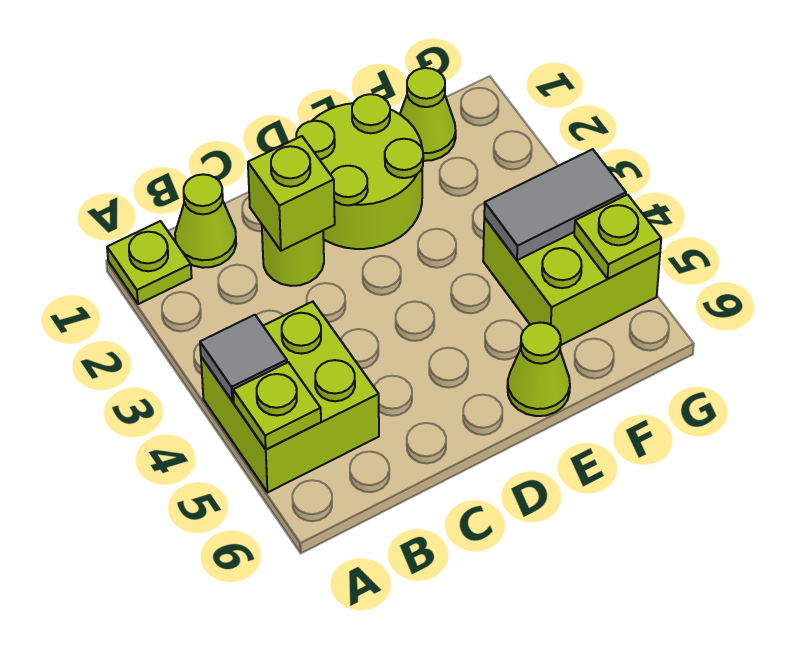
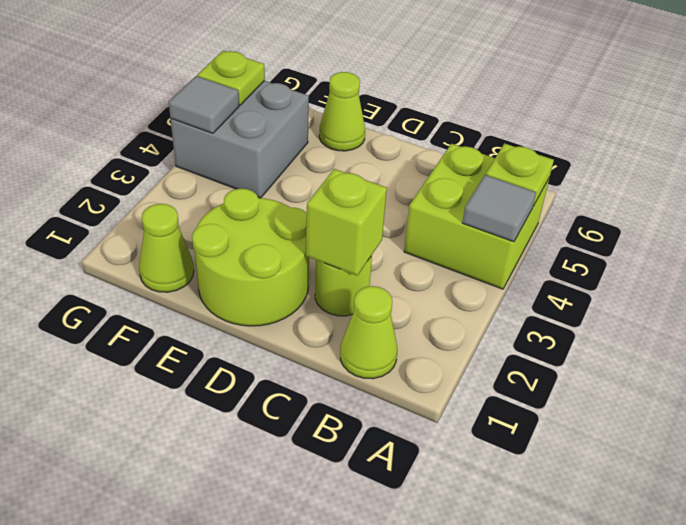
lime plate A1 level 1 -> none
lime brick F4:G5 level 1 -> grey brick F4:G5 level 1
grey tile F4:G4 level 2 -> grey tile G4 level 2

